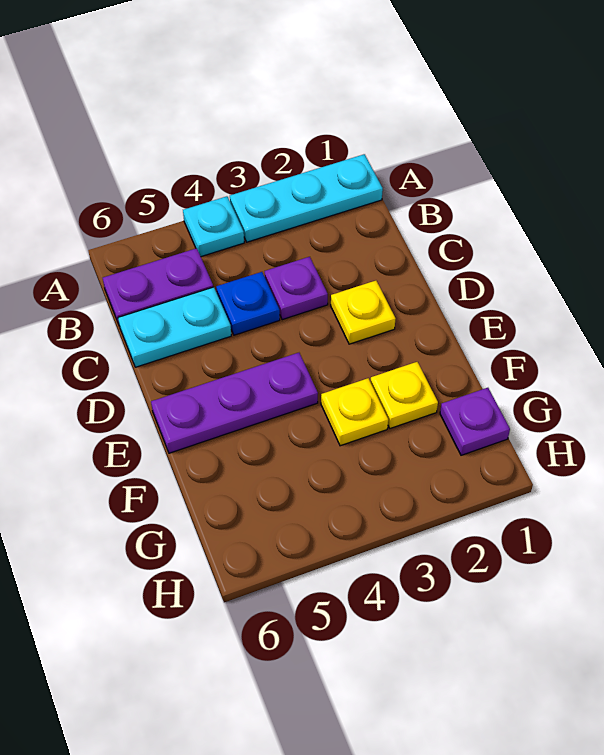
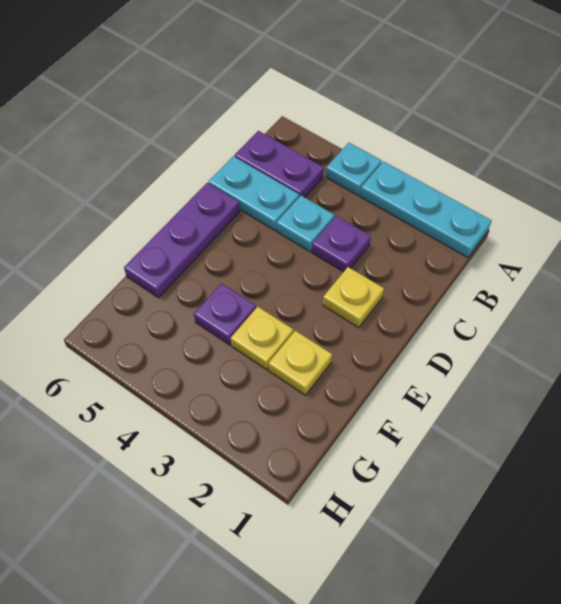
blue plate C4 level 1 -> cyan plate C4 level 1
purple plate E4:E6 level 1 -> purple plate D6:F6 level 1
purple plate G1 level 1 -> purple plate F4 level 1

